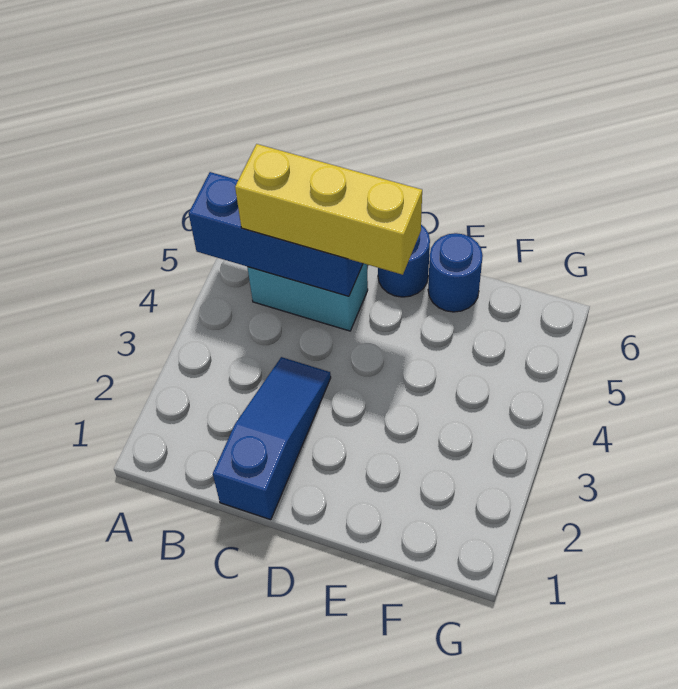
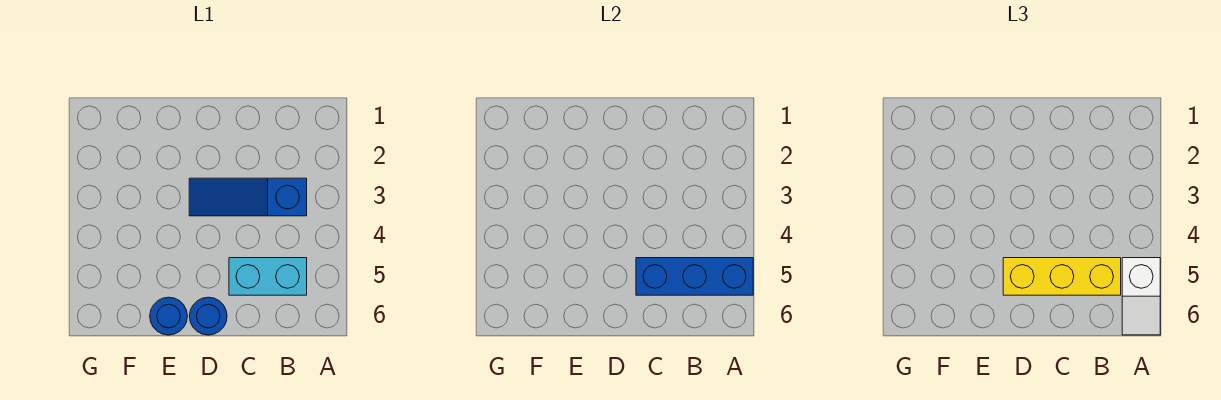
none -> white slope A5:A6 level 3 top 5
blue slope C1:C3 level 1 top 1 -> blue slope B3:D3 level 1 top B

